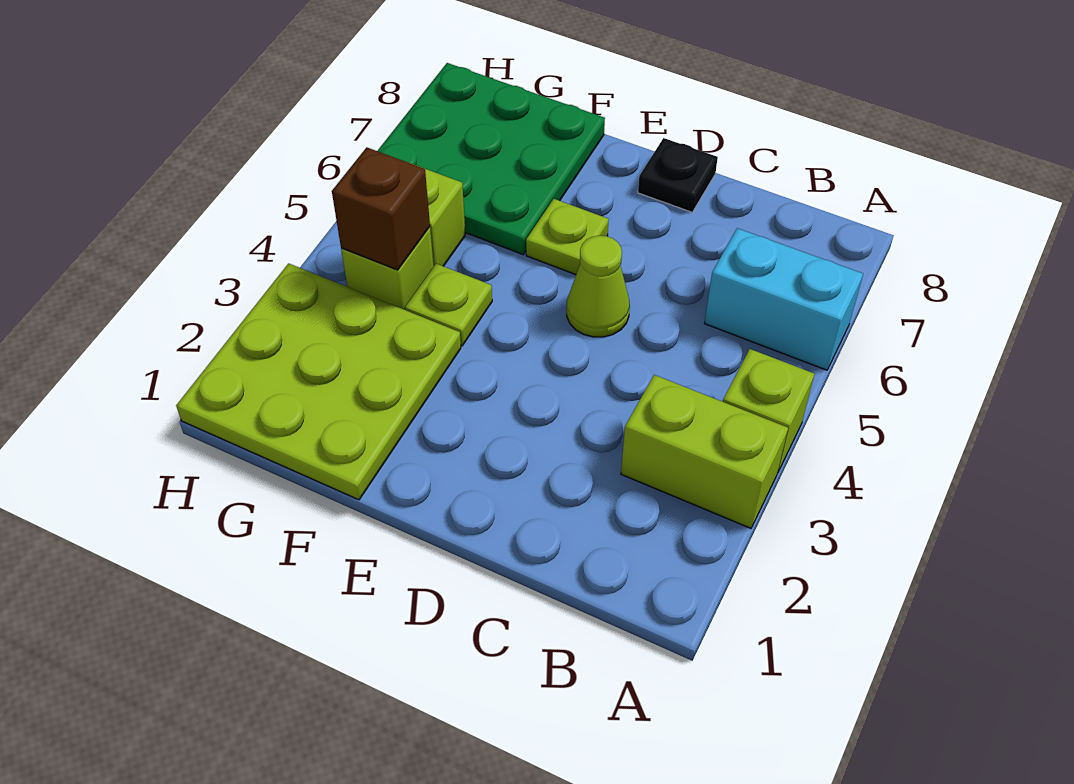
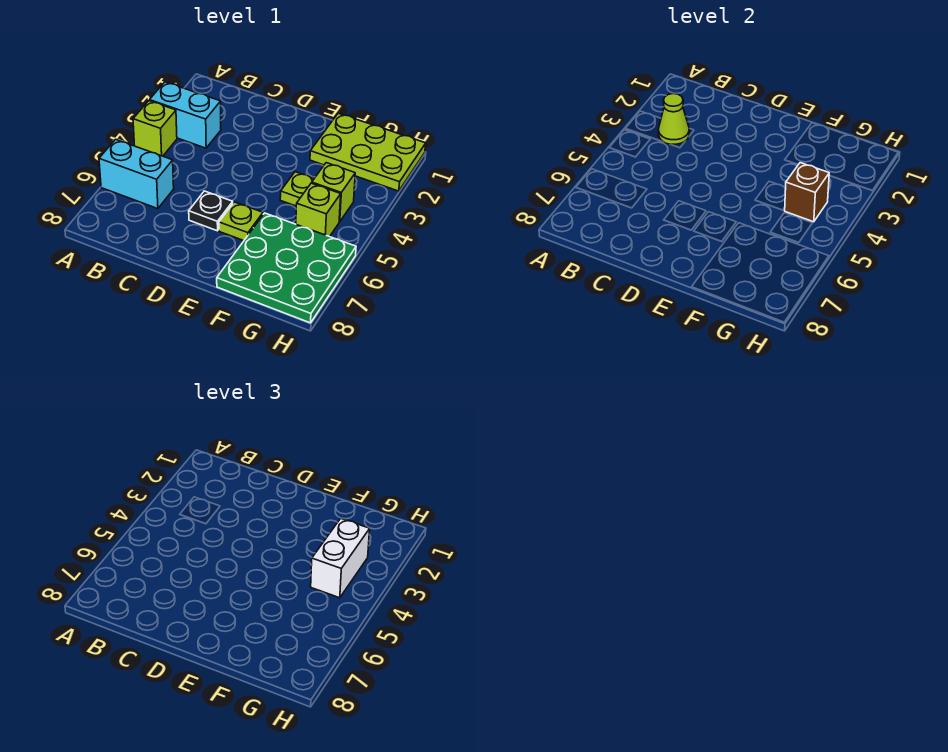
lime brick A3:B3 level 1 -> cyan brick A3:B3 level 1
lime cone D5 level 1 -> lime cone B3 level 2
black plate D8 level 1 -> black plate D6 level 1
lime plate F1:H3 level 1 -> lime plate F1:H2 level 1
none -> white brick G3:G4 level 3

